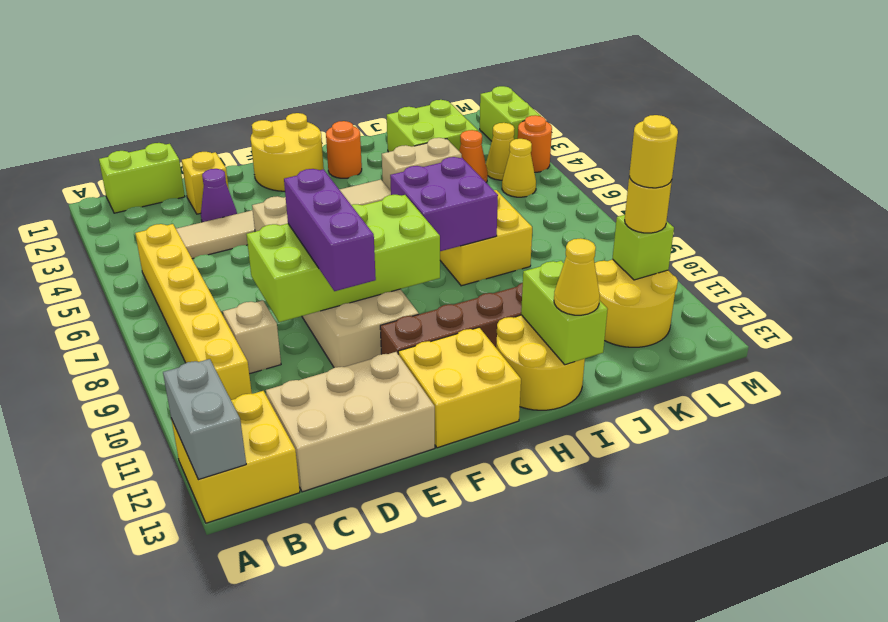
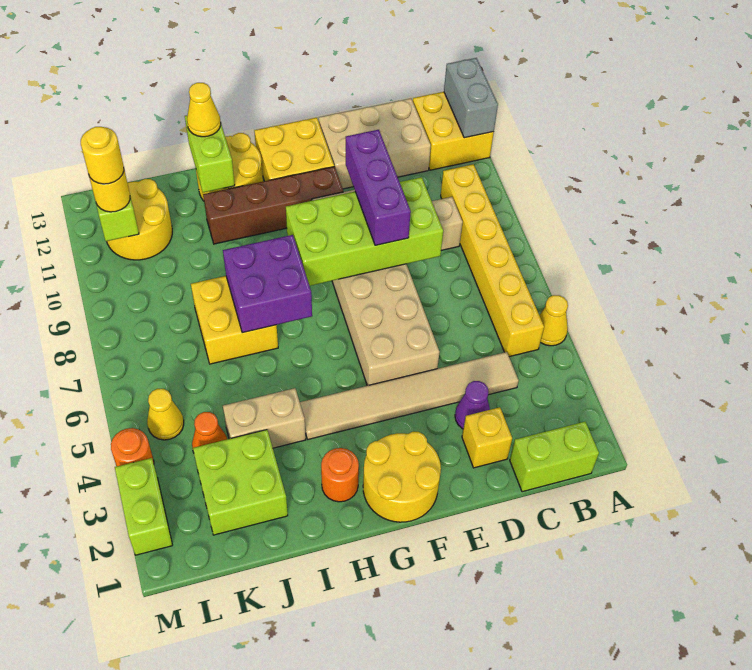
yellow cone L4 level 1 -> yellow cone A5 level 1

